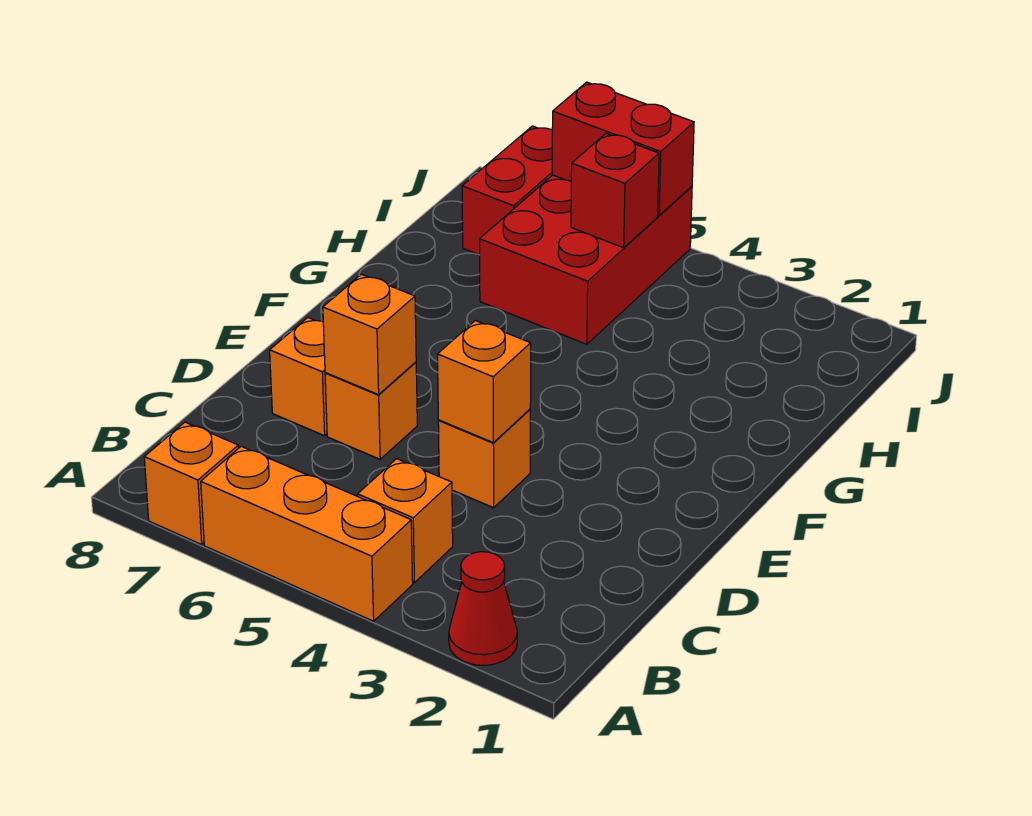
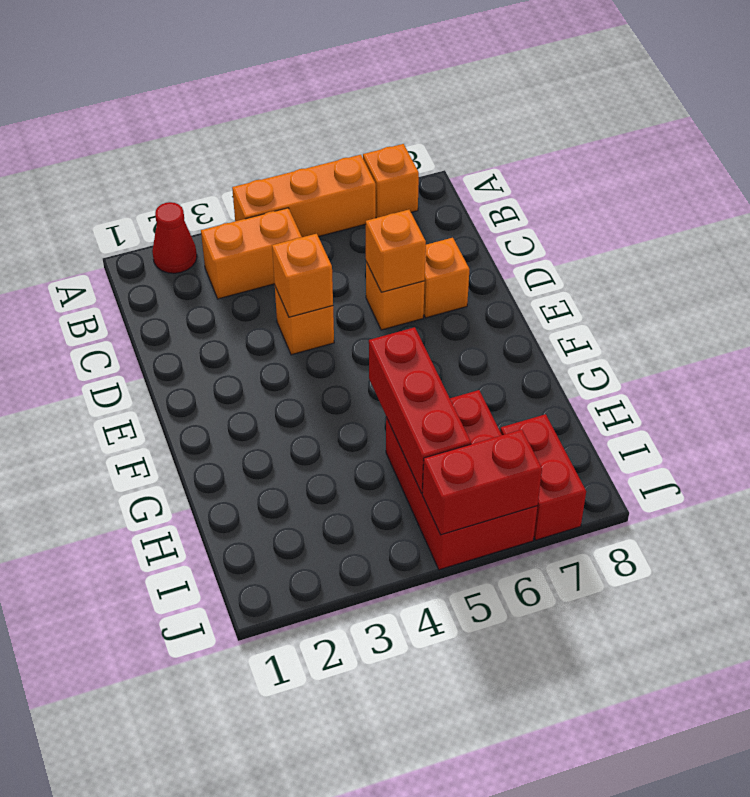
orange brick B4 level 1 -> orange brick B3:B4 level 1
red brick I5 level 2 -> red brick G5:I5 level 2

